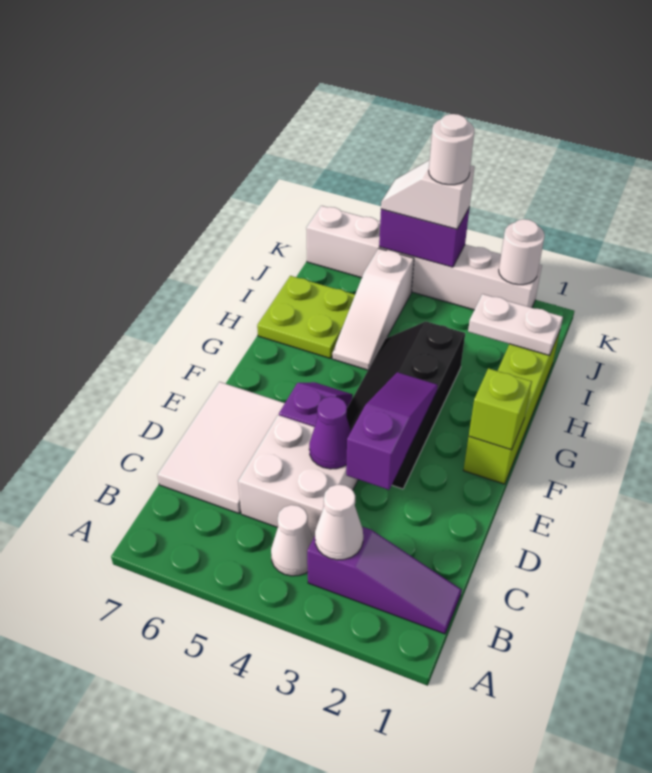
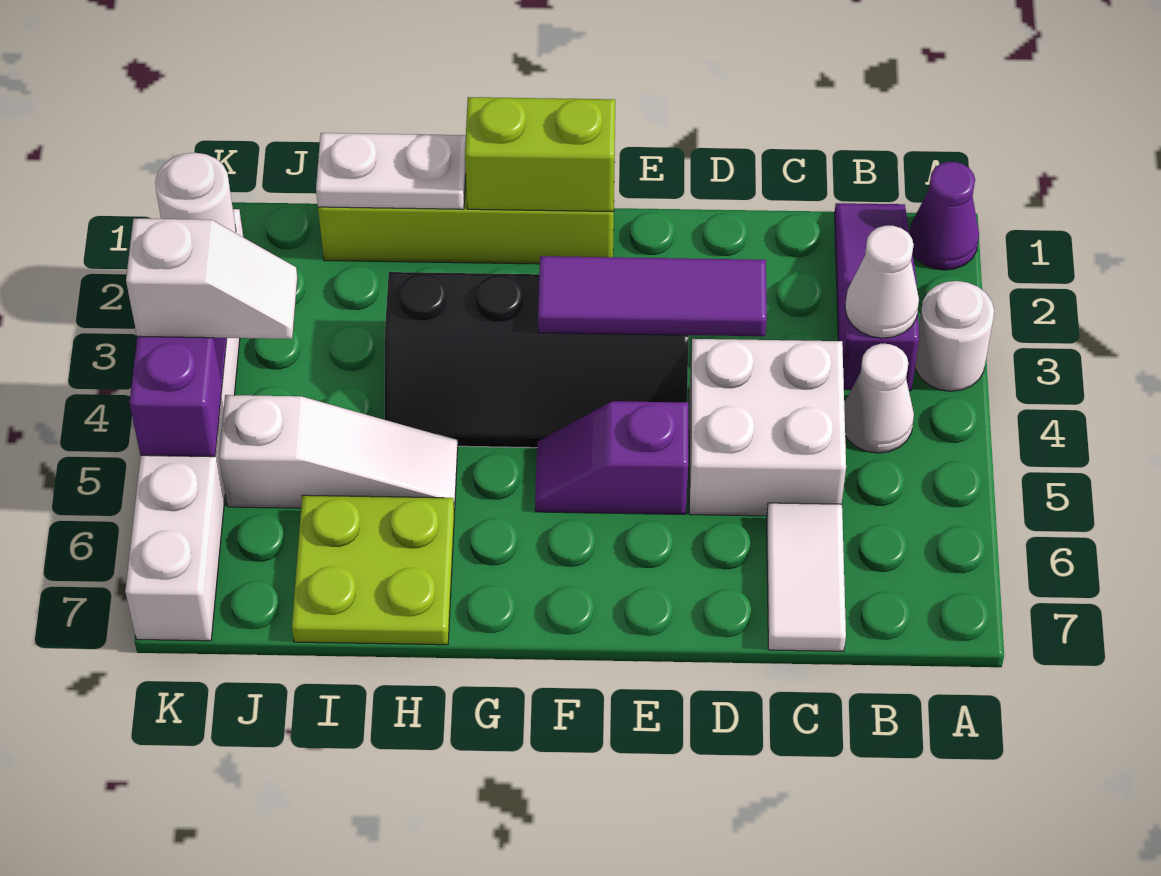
white tile C6:E7 level 1 -> white tile C6:C7 level 1
purple slope D3:F3 level 2 top D -> purple tile D3:F3 level 2
purple cone D4 level 2 -> purple cone A1 level 1
lime brick F1 level 2 -> lime brick F1:G1 level 2
white plate I1:I2 level 2 -> white plate H1:I1 level 2
white slope K4:K5 level 3 top 4 -> white slope J4:K4 level 3 top K
white round brick K4 level 4 -> white round brick A3 level 1

